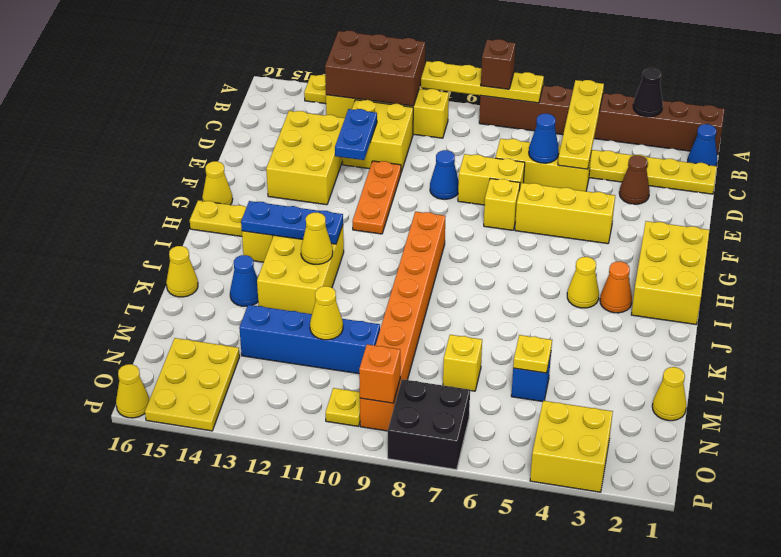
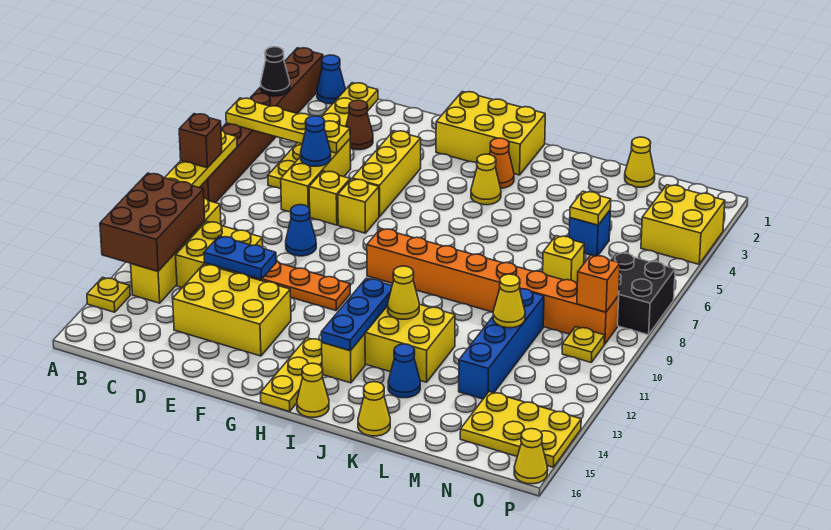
yellow brick E7:E8 level 1 -> yellow brick E7 level 1
yellow cone G16 level 1 -> yellow cone I16 level 1

